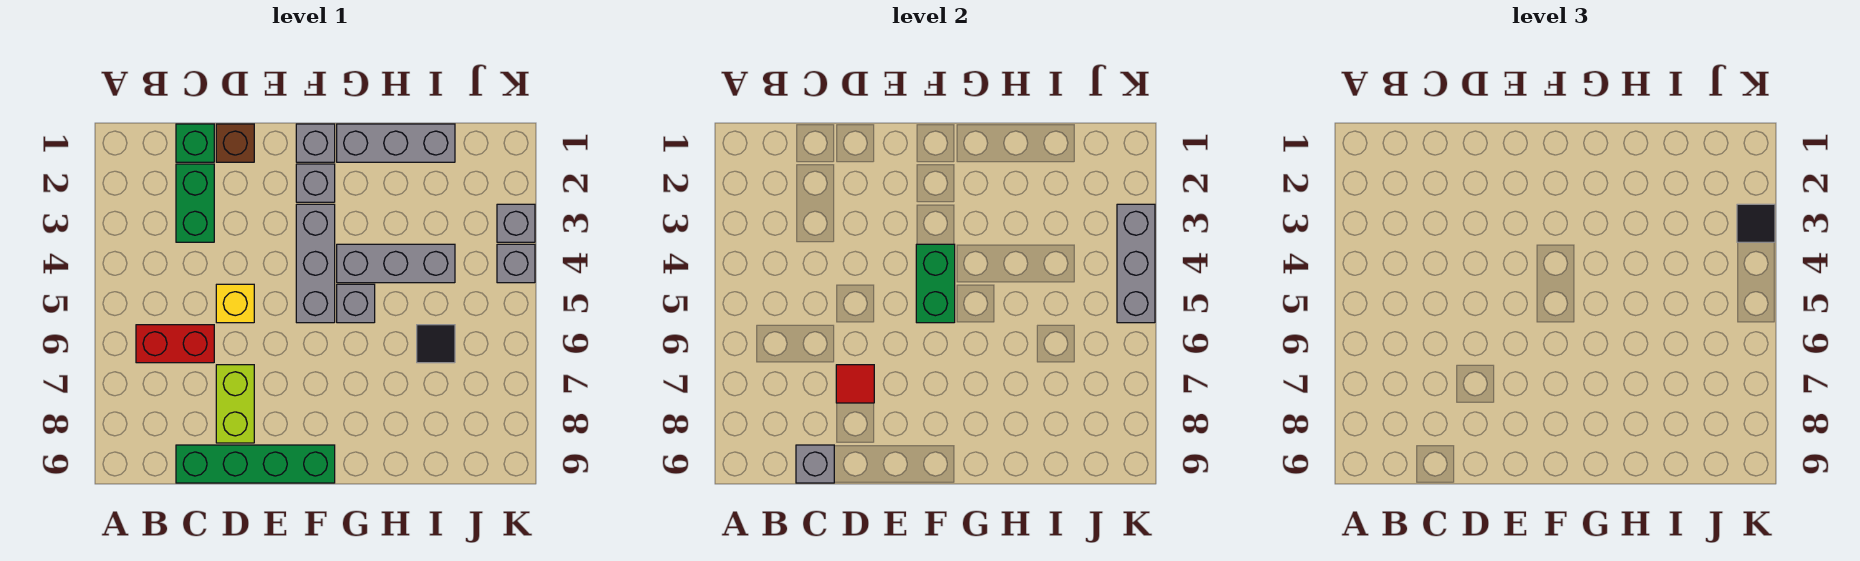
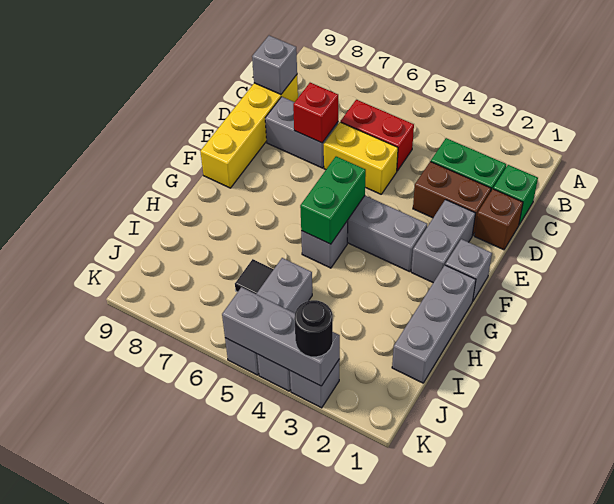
red brick B6:C6 level 1 -> red brick C5:C6 level 1
green brick C9:F9 level 1 -> yellow brick C9:F9 level 1
none -> brown brick D2:D3 level 1
yellow brick D5 level 1 -> yellow brick D5:D6 level 1
lime brick D7:D8 level 1 -> grey brick D7:D8 level 1
red tile D7 level 2 -> red brick D7 level 2
grey brick F2 level 1 -> grey brick E2:F2 level 1
green brick F4:F5 level 2 -> green brick F5:G5 level 2
grey brick G4:I4 level 1 -> grey brick I5:K5 level 1
black tile K3 level 3 -> black round brick K3 level 3

